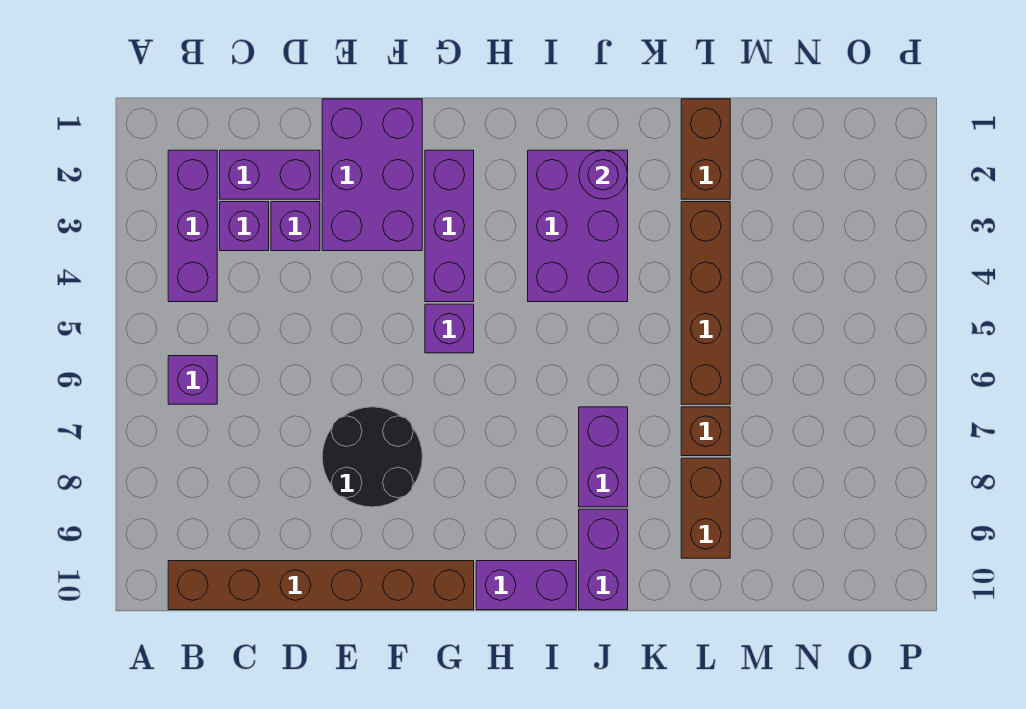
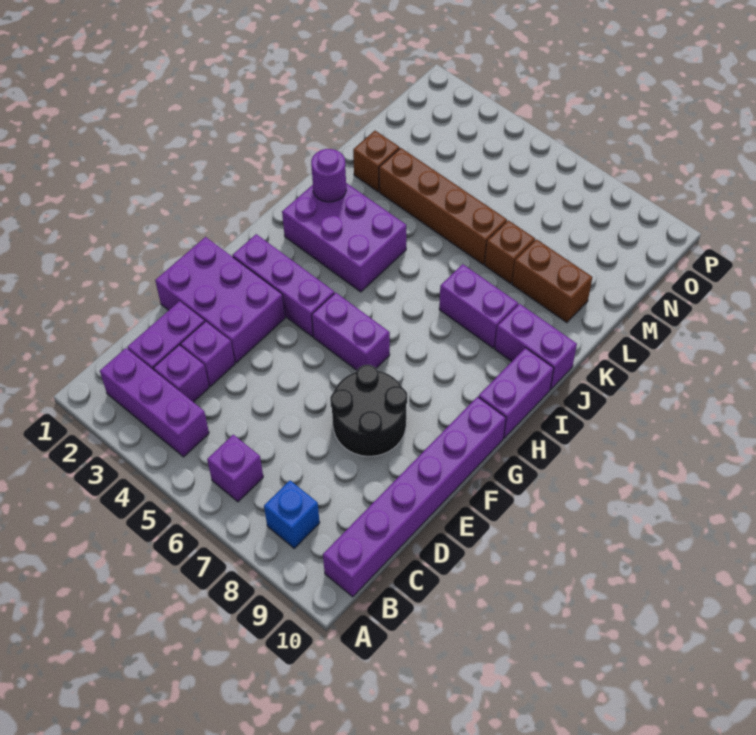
none -> blue brick B8 level 1
brown brick B10:G10 level 1 -> purple brick B10:G10 level 1
purple brick G5 level 1 -> purple brick G5:G6 level 1
brown brick L1:L2 level 1 -> brown brick L2 level 1

